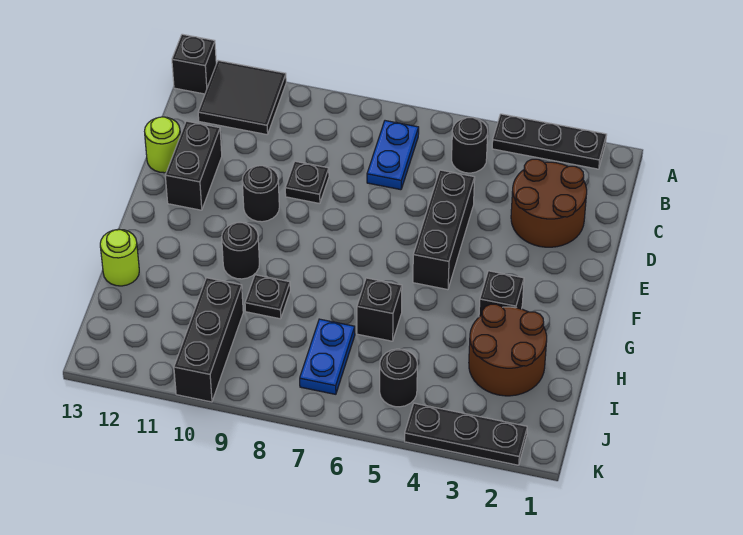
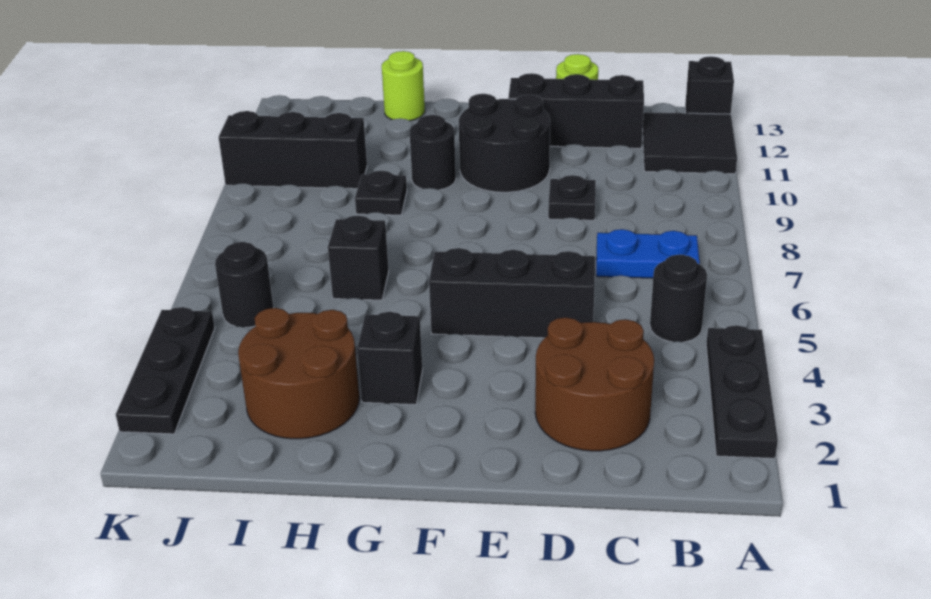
black brick D12:E12 level 1 -> black brick C12:E12 level 1
black round brick E10 level 1 -> black round brick E10:F11 level 1
blue plate I7:J7 level 1 -> none

